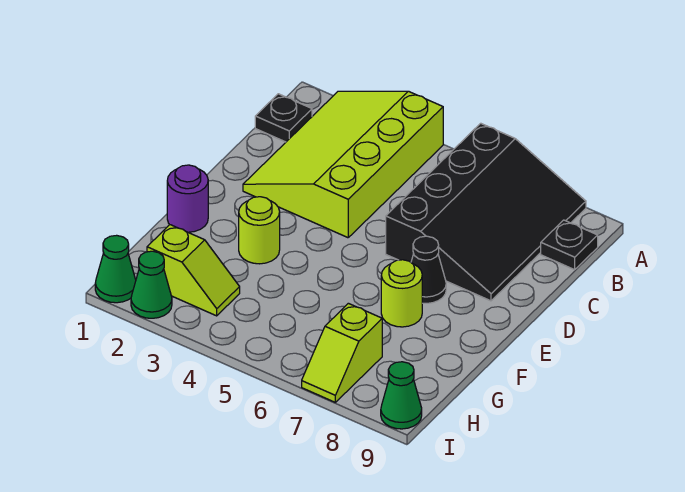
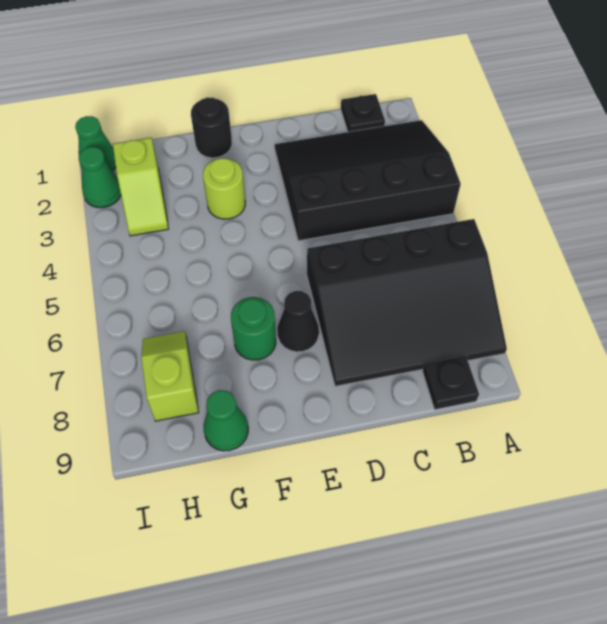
lime slope A2:D4 level 1 top 4 -> black slope A2:D4 level 1 top 4
purple round brick F1 level 1 -> black round brick F1 level 1
lime round brick F7 level 1 -> green round brick F7 level 1
lime slope H7:I7 level 1 top H -> lime slope H7:H8 level 1 top 8
green cone I9 level 1 -> green cone G9 level 1

